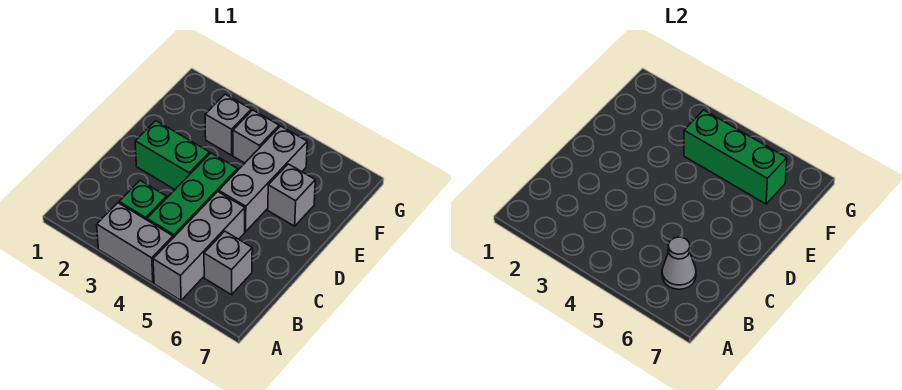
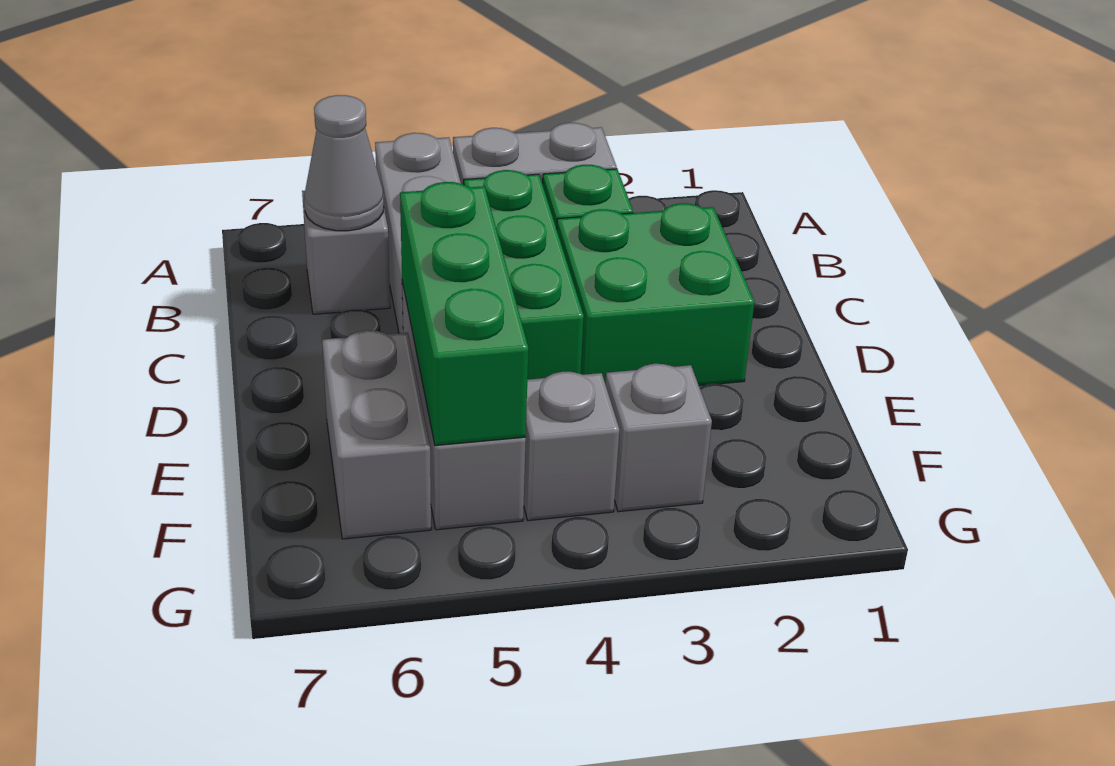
green brick D2:D3 level 1 -> green brick C2:D3 level 1
grey brick E6 level 1 -> grey brick E6:F6 level 1
green brick F4:F6 level 2 -> green brick D5:F5 level 2

